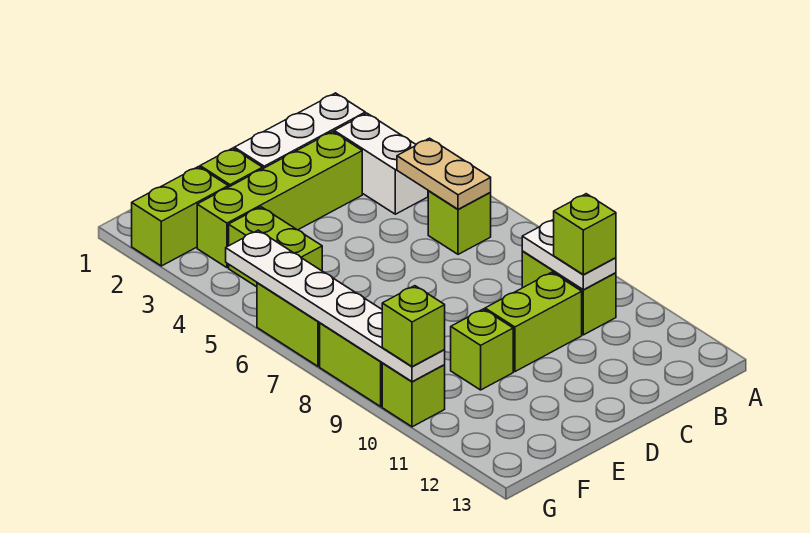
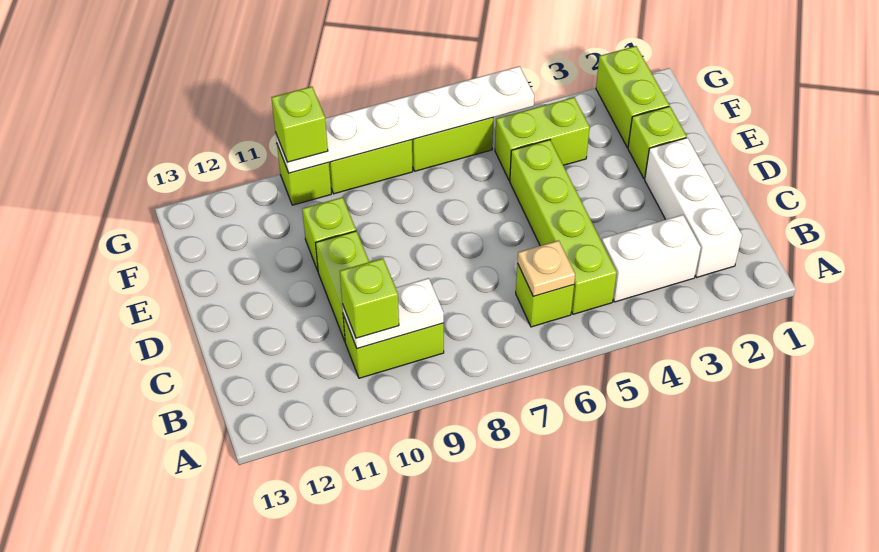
tan plate B5:B6 level 2 -> tan plate B6 level 2
lime brick C3:F3 level 1 -> lime brick B5:E5 level 1

